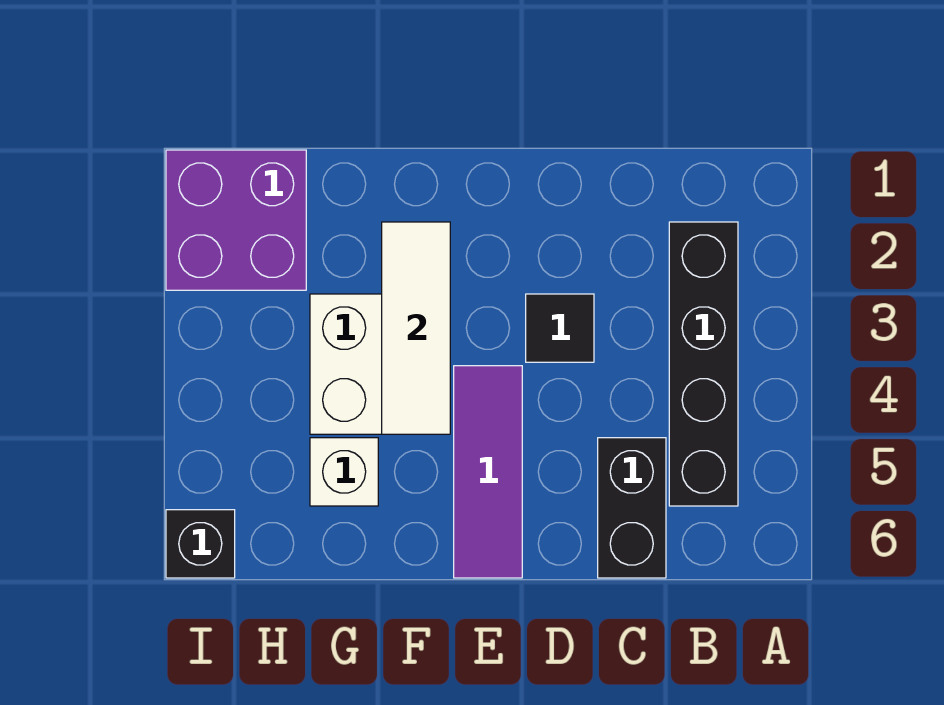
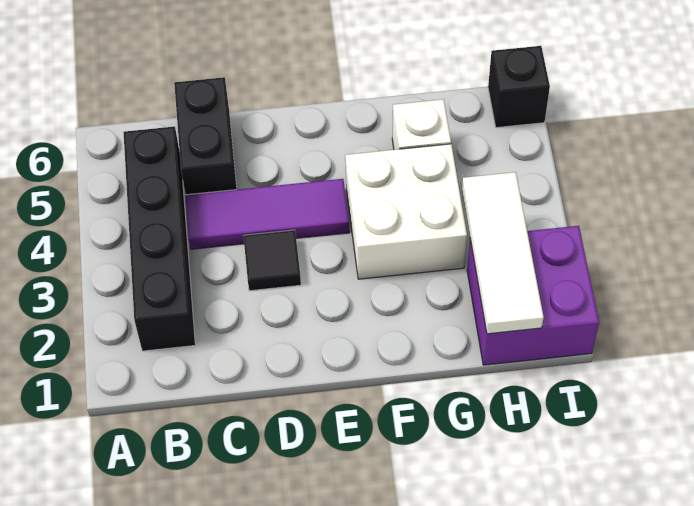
purple tile E4:E6 level 1 -> purple tile C4:E4 level 1
white tile F2:F4 level 2 -> white tile H1:H3 level 2

